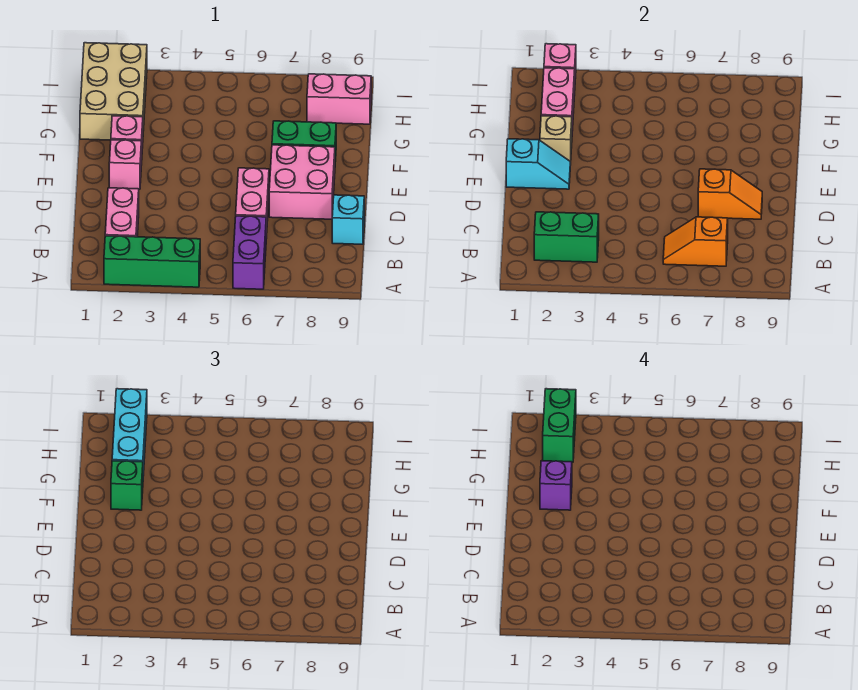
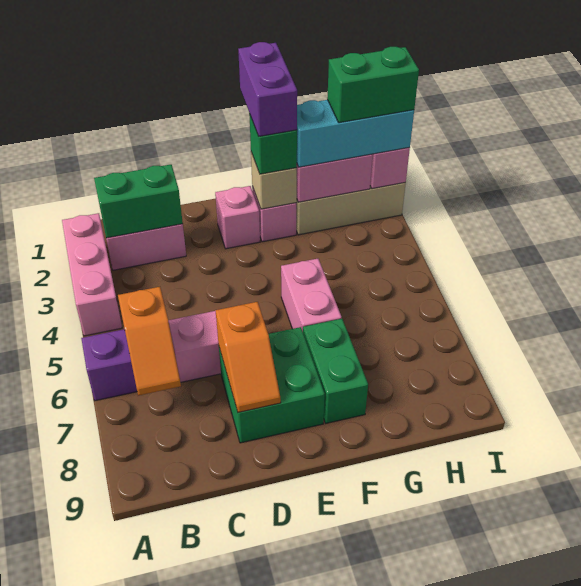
green brick A2:A4 level 1 -> pink brick A2:A4 level 1
green brick B2:B3 level 2 -> green brick B2:C2 level 2
orange slope B6:B7 level 2 top 7 -> orange slope B6:B7 level 2 top 6
cyan brick C9 level 1 -> none
pink brick D7:E8 level 1 -> green brick D7:E8 level 1
cyan slope E1:E2 level 2 top 1 -> none
purple brick F2 level 4 -> purple brick F1:F2 level 4
pink brick H8:H9 level 1 -> pink brick F5:F6 level 1

